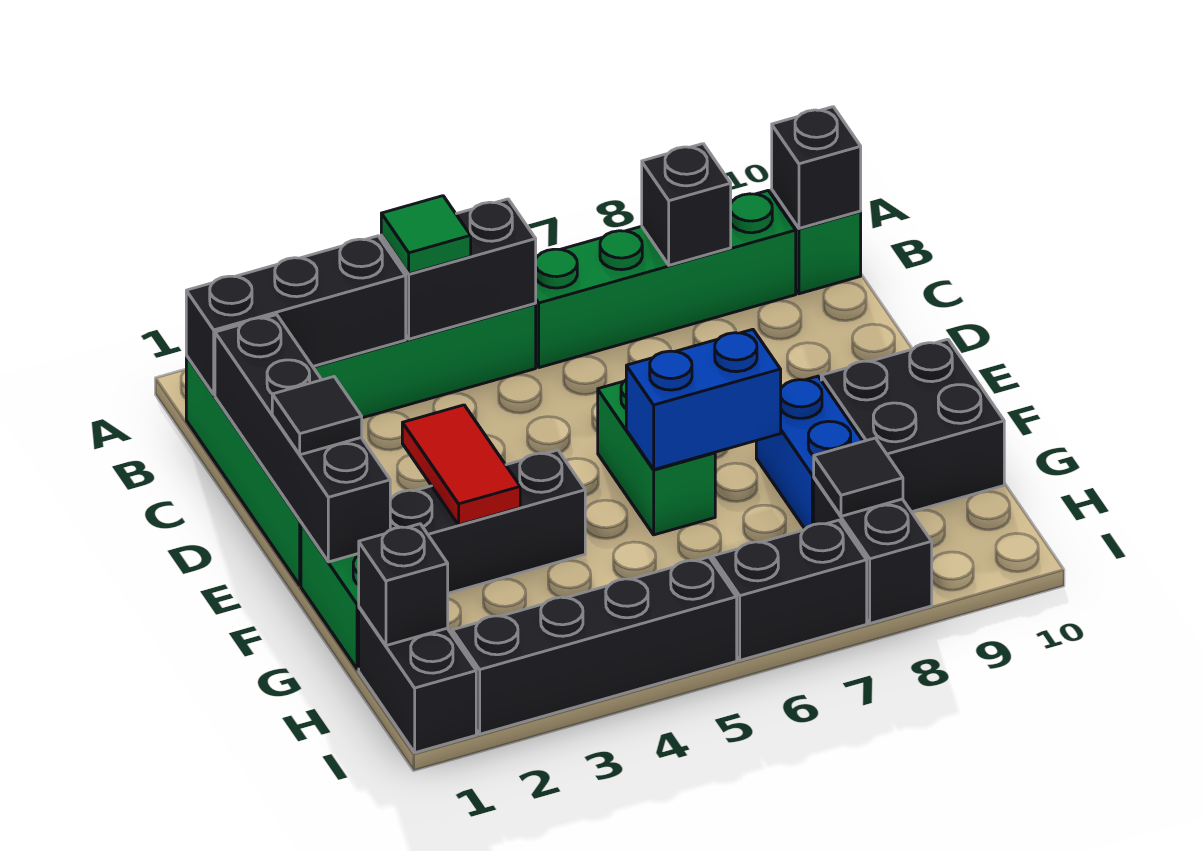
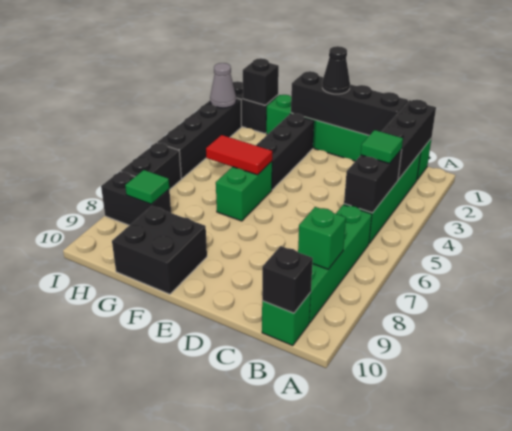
black brick B8 level 2 -> green brick B8 level 2
black tile E1 level 3 -> black cone E1 level 3
red tile E3:F3 level 2 -> red tile F5:G5 level 2
green brick E6:F6 level 1 -> green brick F5:F6 level 1
blue brick F6:F7 level 2 -> none
blue brick F8:G8 level 1 -> none
black tile H8 level 2 -> green tile H8 level 2
none -> grey cone I2 level 2

